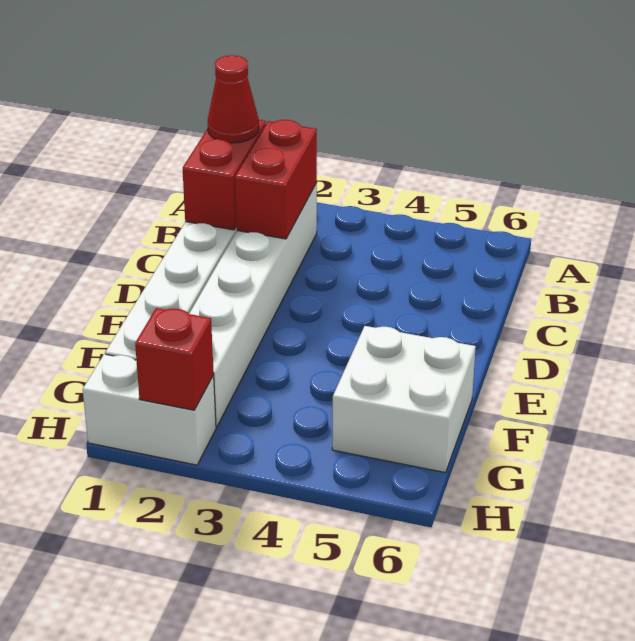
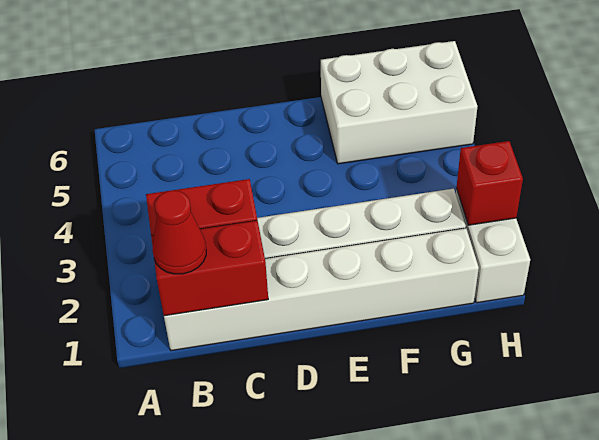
white brick F5:G6 level 1 -> white brick F5:H6 level 1

